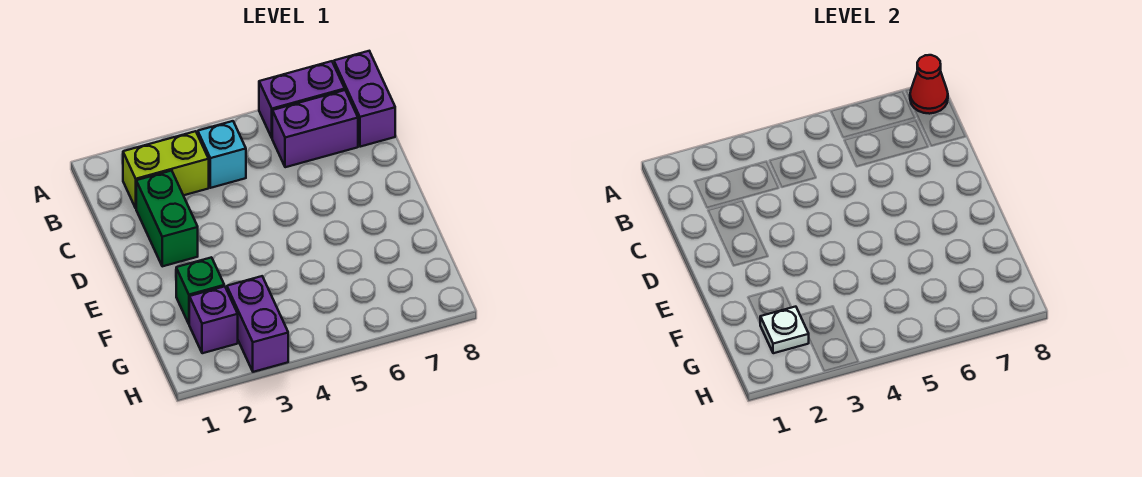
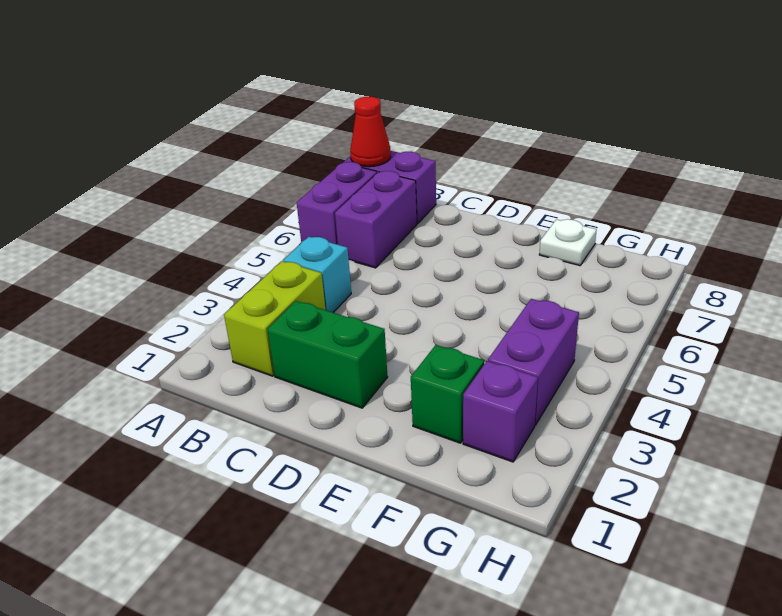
white plate G2 level 2 -> white plate F8 level 1
purple brick G3:H3 level 1 -> purple brick G3:G4 level 1

